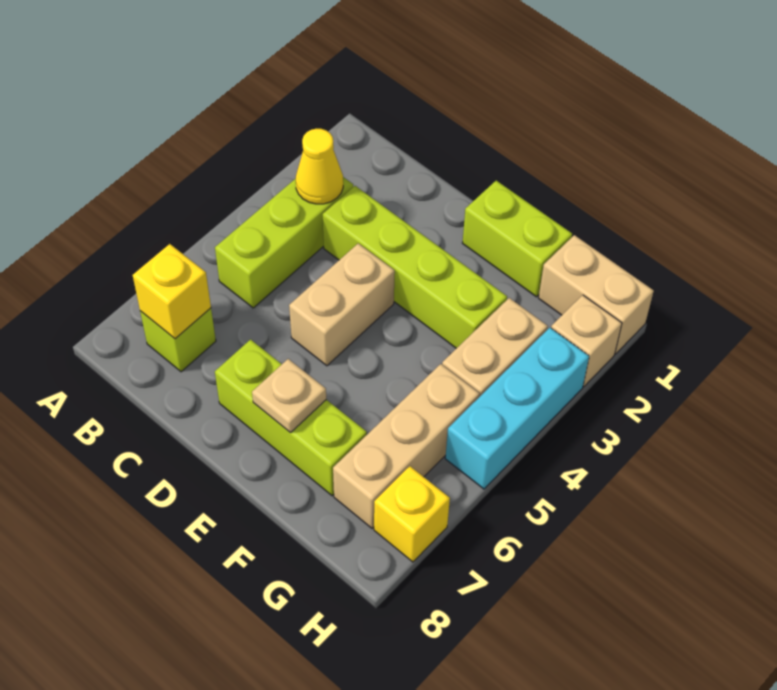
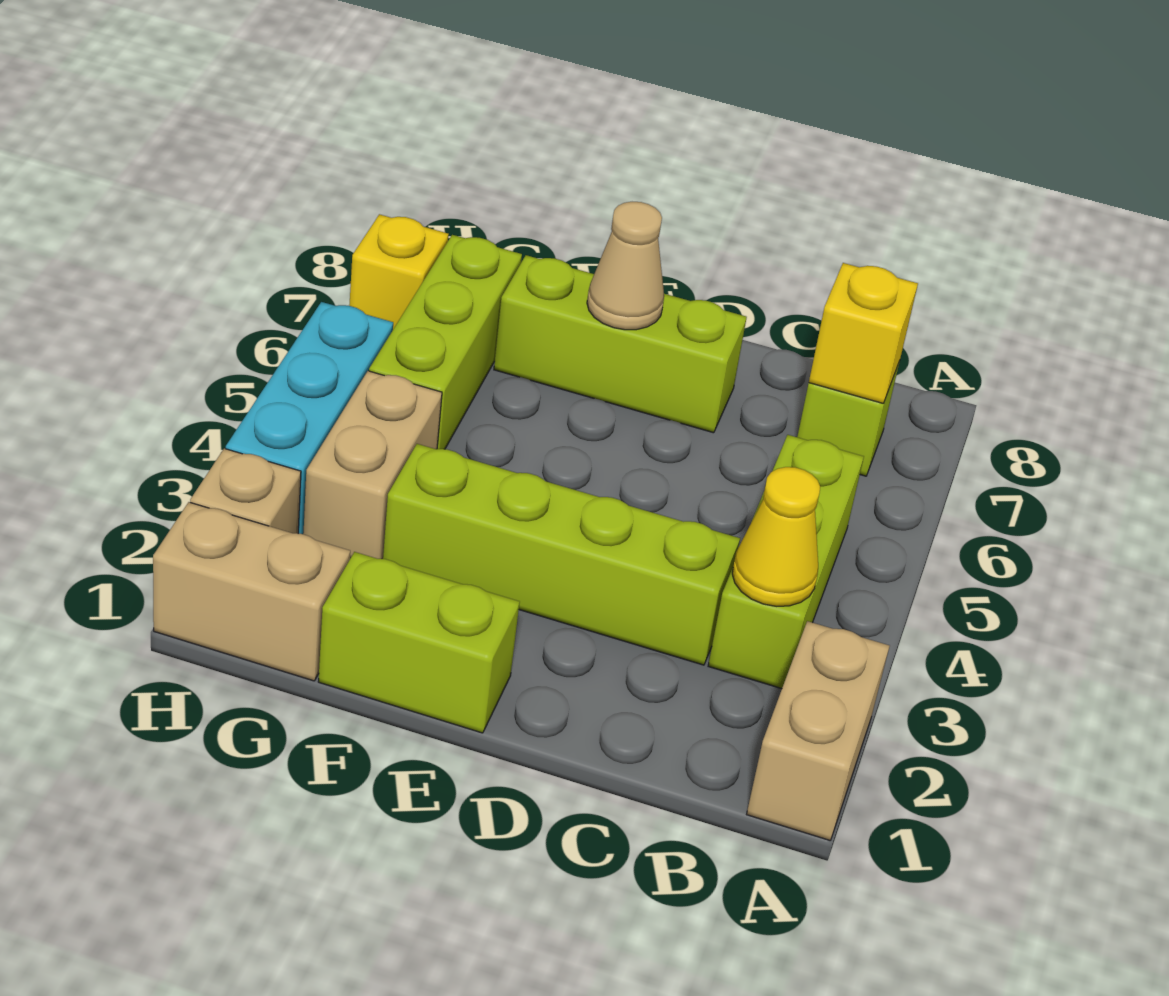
tan brick D4:D5 level 1 -> tan brick A1:A2 level 1
tan plate E7 level 2 -> tan cone E7 level 2
tan brick G5:G7 level 1 -> lime brick G5:G7 level 1

